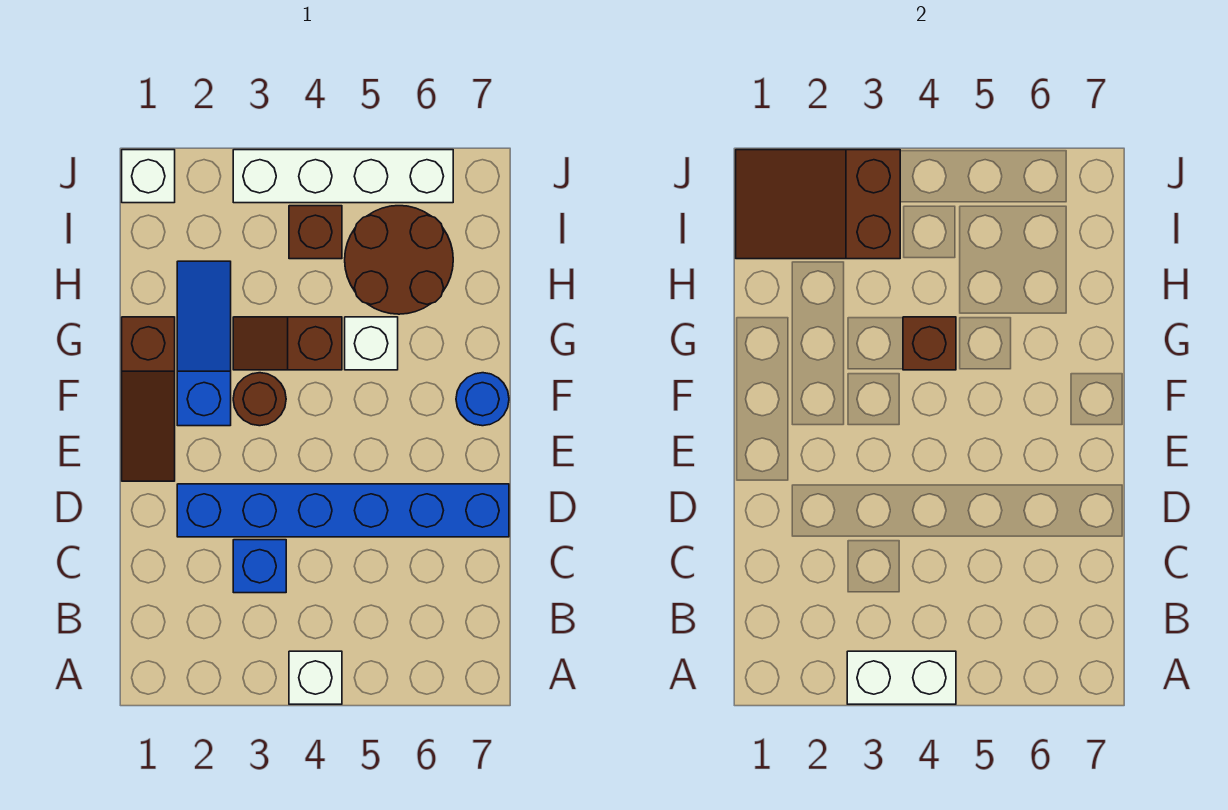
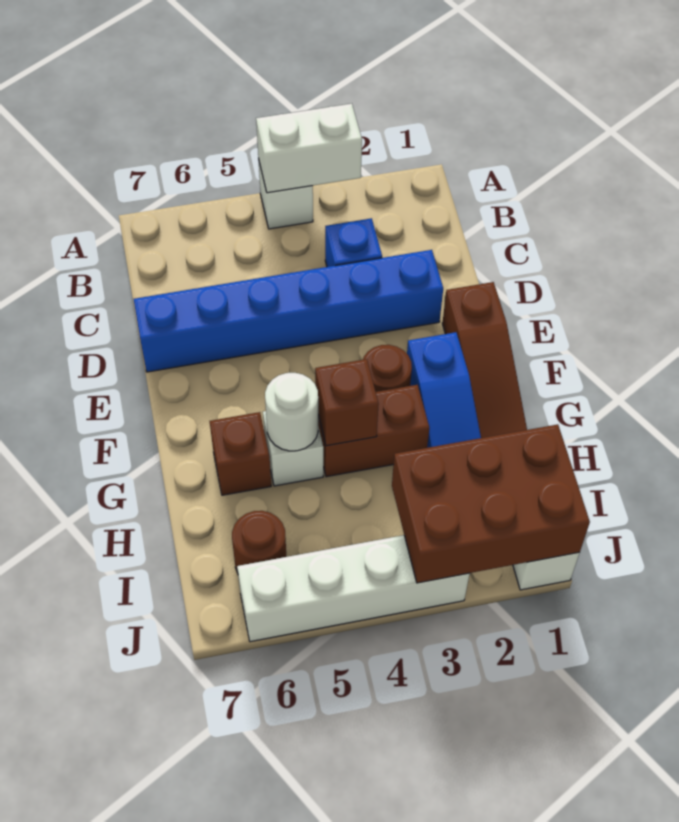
brown slope E1:G1 level 1 top G -> brown slope E1:G1 level 1 top E
blue round brick F7 level 1 -> none
brown slope G3:G4 level 1 top 4 -> brown brick G3:G4 level 1
none -> white round brick G5 level 2
brown round brick H5:I6 level 1 -> brown round brick I6 level 1
brown slope I1:J3 level 2 top 3 -> brown brick I1:J3 level 2
brown brick I4 level 1 -> brown brick G6 level 1

